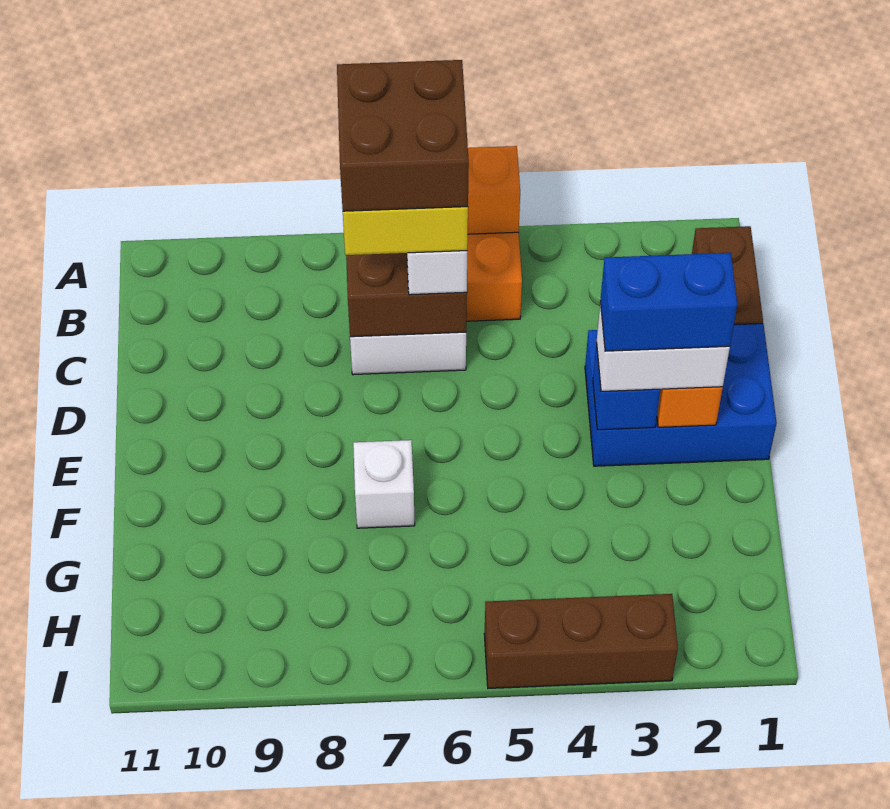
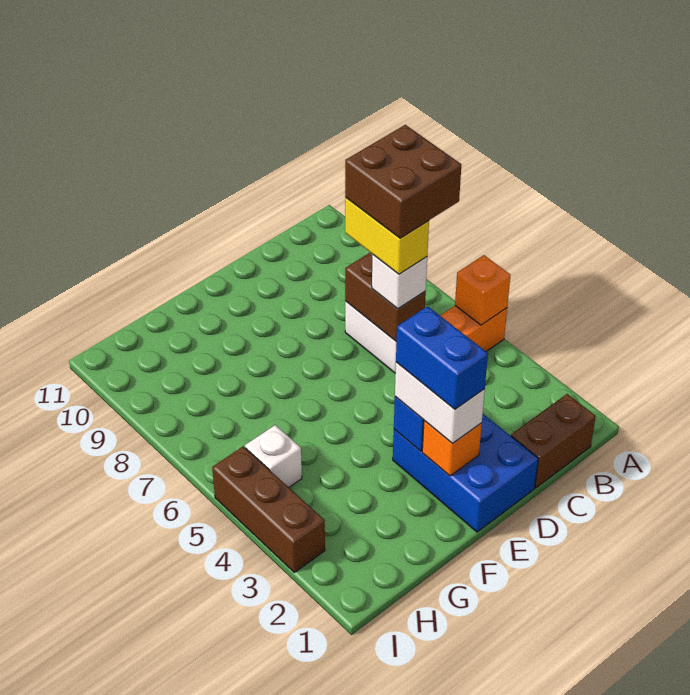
white brick F7 level 1 -> white brick H5 level 1

